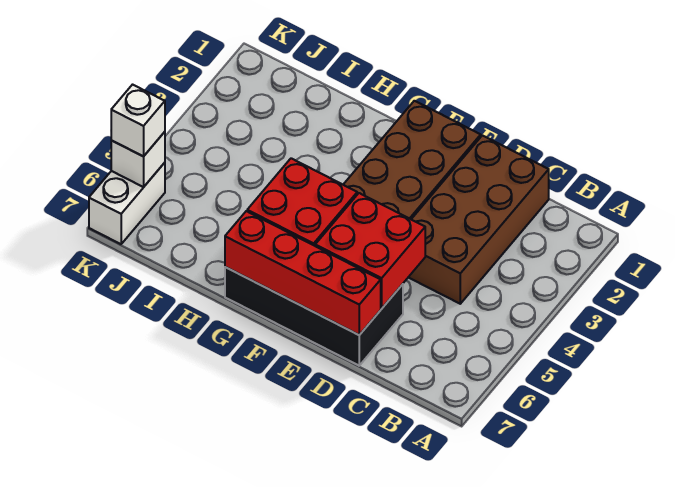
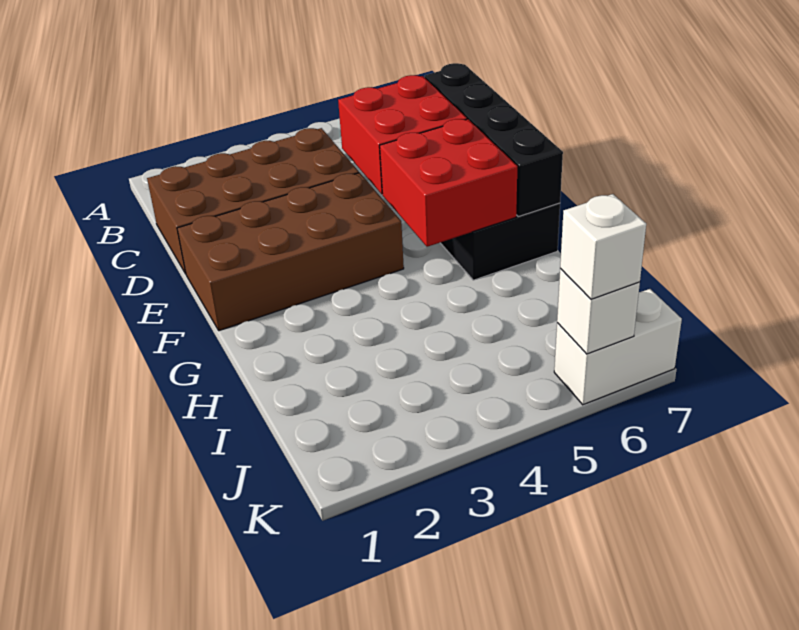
red brick D7:G7 level 2 -> black brick D7:G7 level 2

